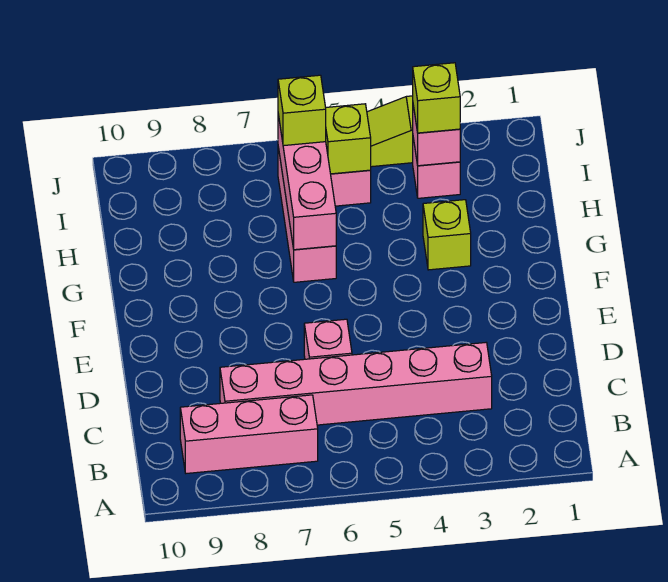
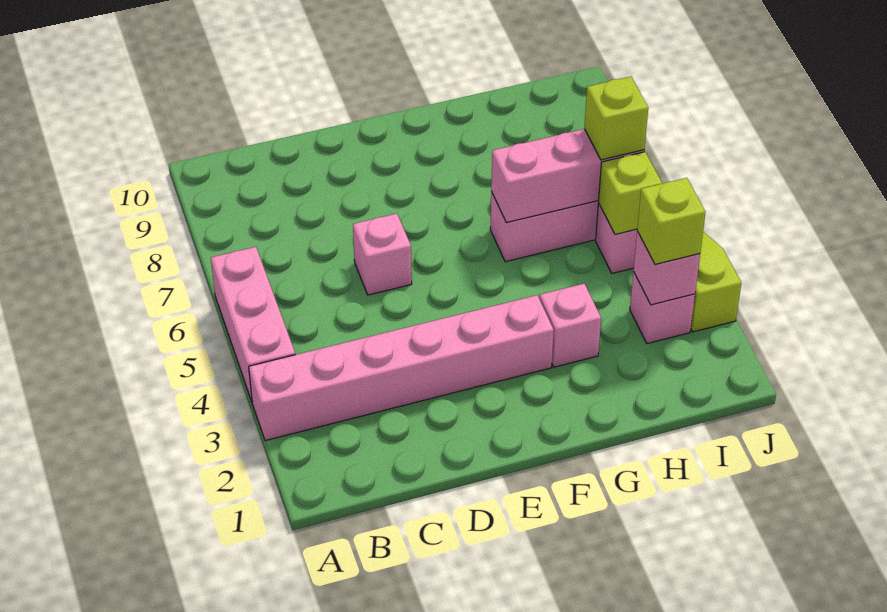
pink brick B7:B9 level 1 -> pink brick A4:A6 level 1
pink brick C3:C8 level 1 -> pink brick A3:F3 level 1
lime brick G3 level 1 -> pink brick G3 level 1

